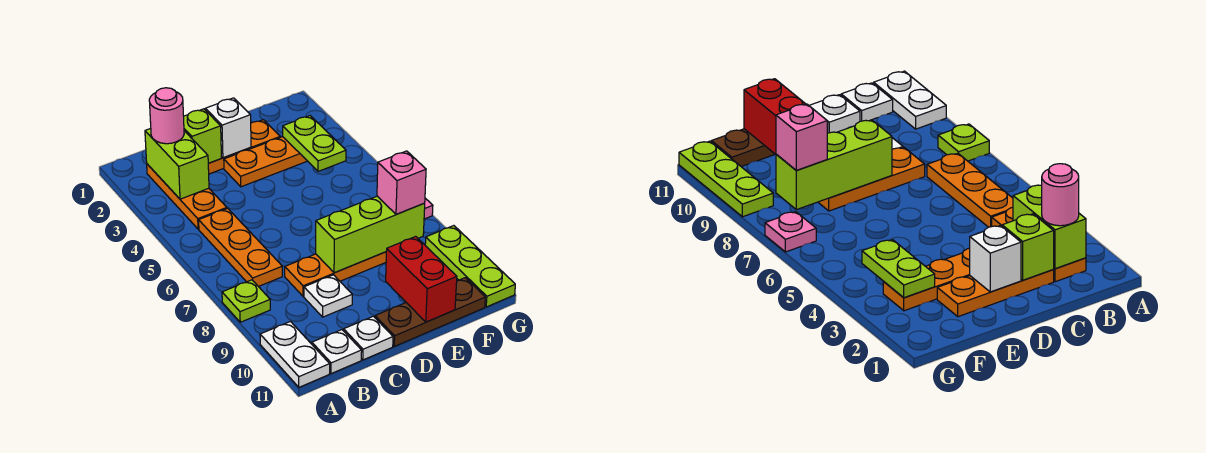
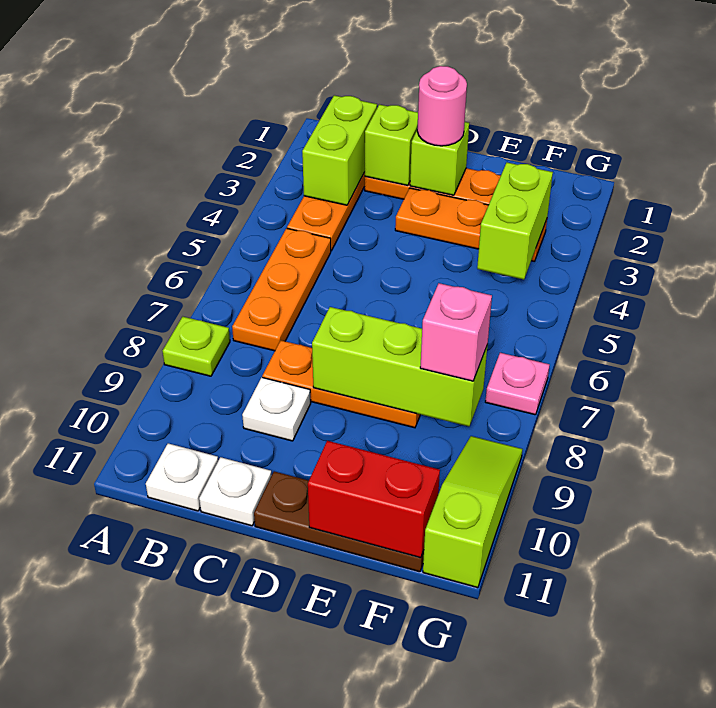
white plate A10:A11 level 1 -> none
pink round brick B2 level 3 -> pink round brick D2 level 3
white brick D2 level 2 -> lime brick D2 level 2
red brick E10:E11 level 2 -> red brick E11:F11 level 2
lime plate F3:F4 level 2 -> lime brick F3:F4 level 2
lime plate G9:G11 level 1 -> lime slope G9:G11 level 1 top 11

